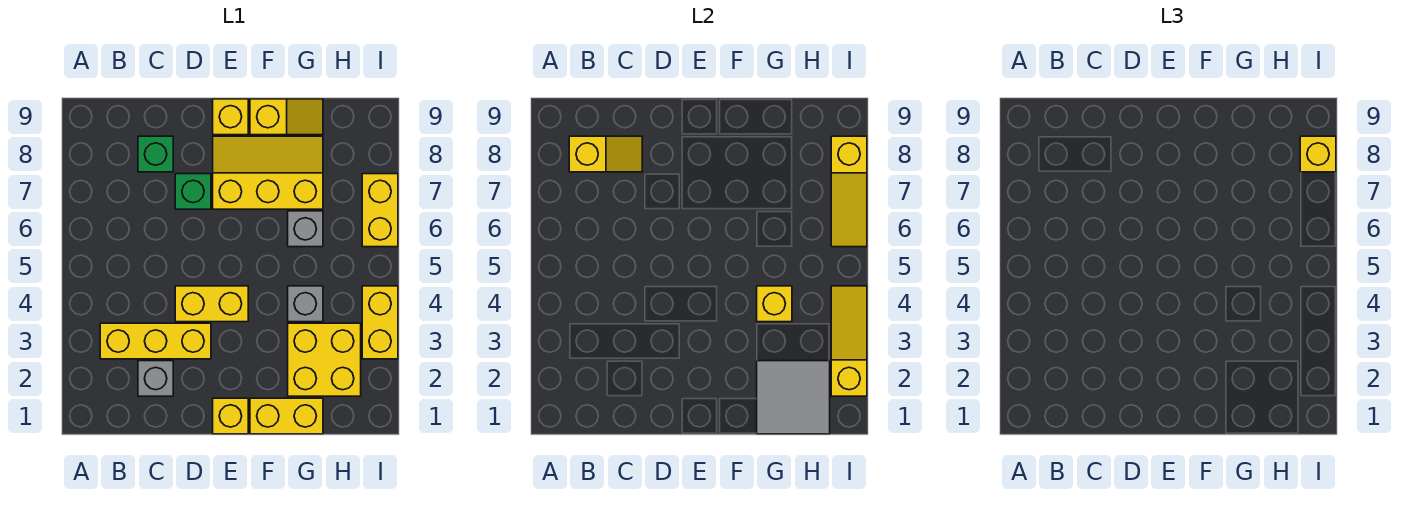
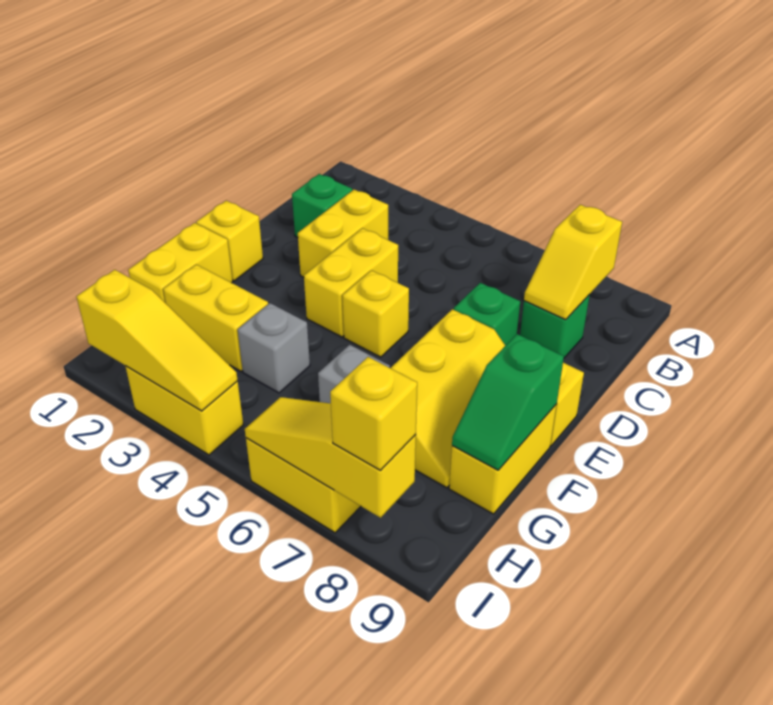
yellow brick B3:D3 level 1 -> yellow brick C3:D3 level 1
grey brick C2 level 1 -> green brick C2 level 1
yellow slope F9:G9 level 1 top F -> yellow brick F9:G9 level 1
none -> green slope F9:G9 level 2 top F
grey tile G1:H2 level 2 -> none
yellow brick G2:H3 level 1 -> yellow brick G2:G3 level 1
yellow brick G4 level 2 -> yellow brick E5 level 1

